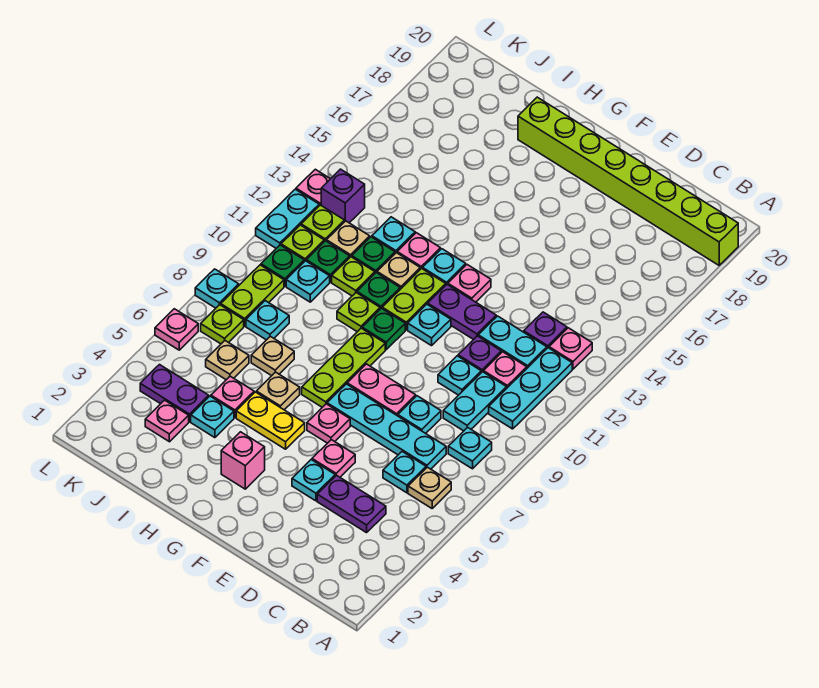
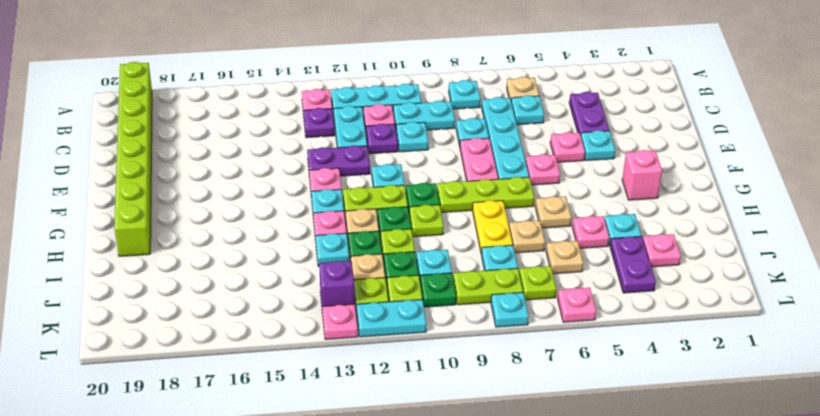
purple plate E12:F12 level 1 -> purple plate E12:E13 level 1
yellow plate G5:H5 level 1 -> yellow plate H8:I8 level 1

